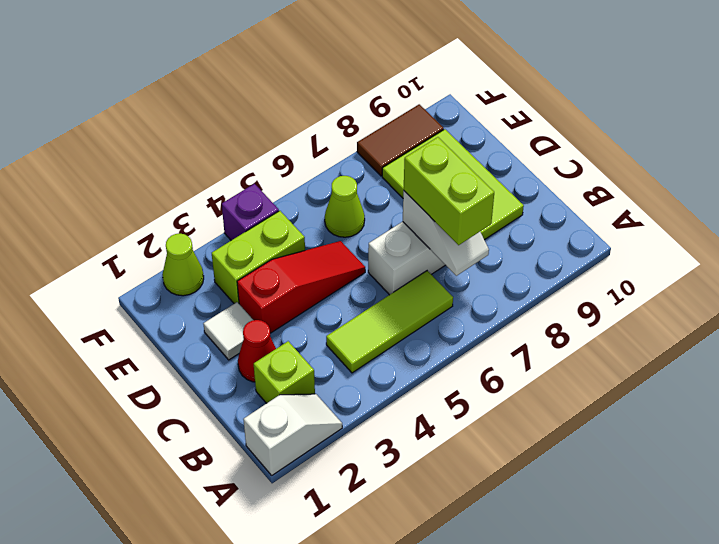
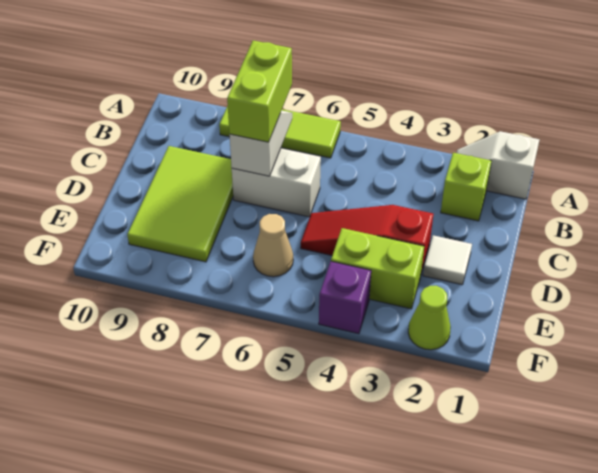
lime tile B4:B6 level 1 -> lime tile A6:A8 level 1
red cone C2 level 1 -> none
lime cone E6 level 1 -> tan cone E6 level 1
brown tile F8:F9 level 1 -> none

